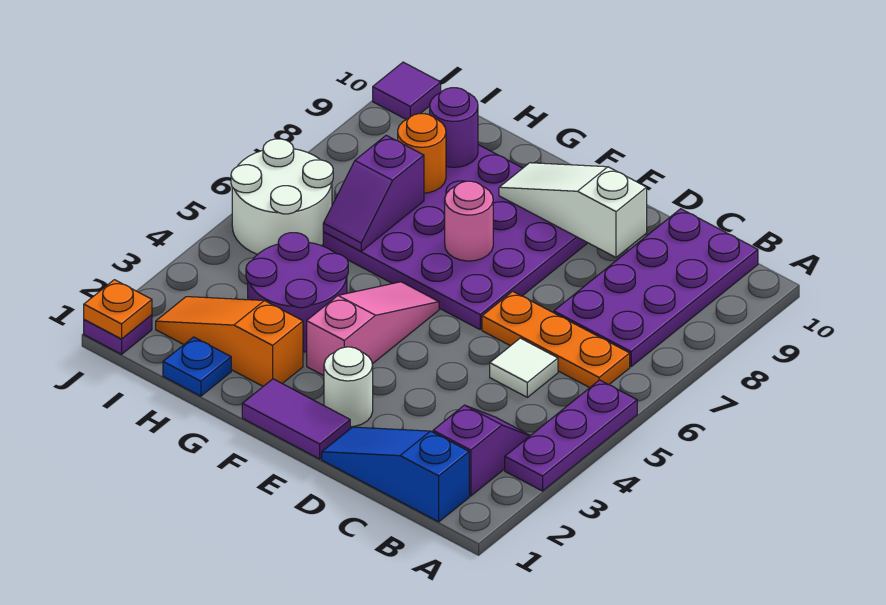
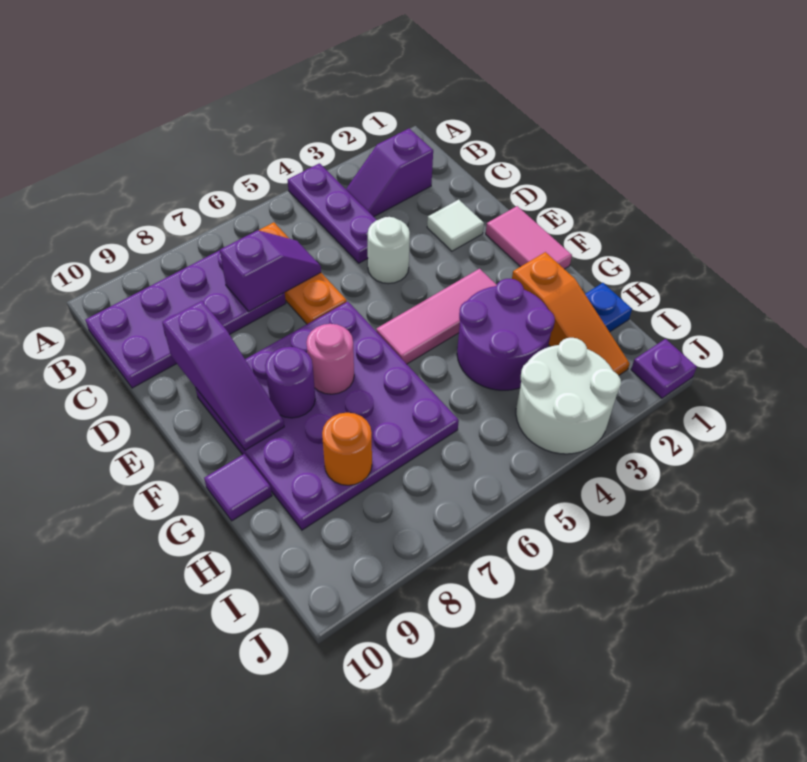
purple plate A3:A5 level 1 -> purple plate A4:C4 level 1
blue slope B1:D1 level 1 top B -> none
white tile C5 level 1 -> white tile D2 level 1
white slope D9:F9 level 2 top D -> purple slope D9:F9 level 2 top D
purple tile E1:F1 level 1 -> pink tile E1:F1 level 1
white round brick E2 level 1 -> white round brick D4 level 1
pink slope F3:F5 level 1 top 3 -> pink tile F3:F5 level 1
purple slope H6:H7 level 2 top 7 -> purple slope C6:C7 level 2 top 7
purple round brick H9 level 2 -> purple round brick F8 level 2
white round brick I5:J6 level 1 -> white round brick I3:J4 level 1
orange plate J1 level 2 -> none
purple tile J10 level 1 -> purple tile G10 level 1

